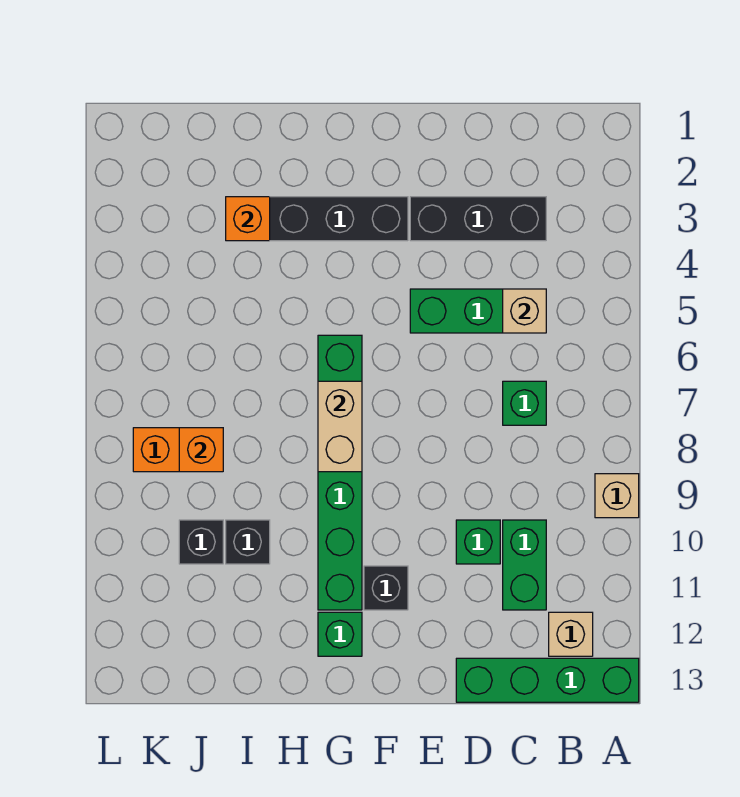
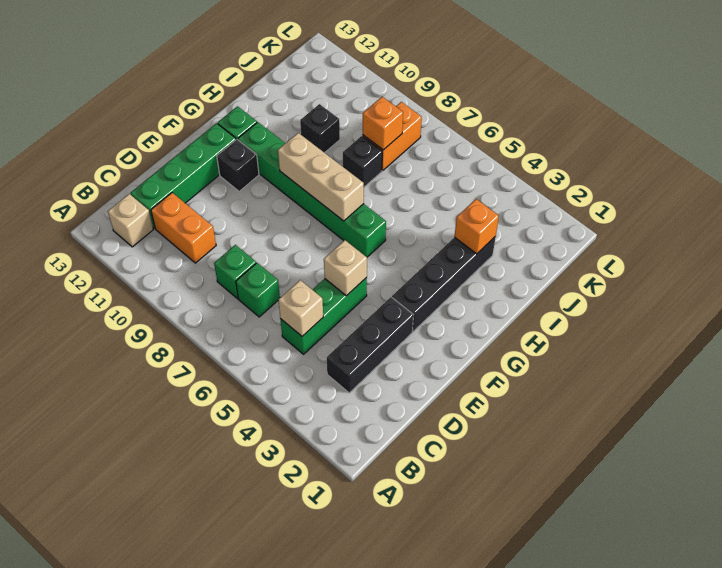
tan brick A9 level 1 -> tan brick E5 level 2
green brick A13:D13 level 1 -> green brick C12:F12 level 1
green brick C10:C11 level 1 -> orange brick C10:C11 level 1
green brick D10 level 1 -> green brick C8 level 1
tan brick G7:G8 level 2 -> tan brick G7:G9 level 2
black brick J10 level 1 -> black brick I8 level 1

